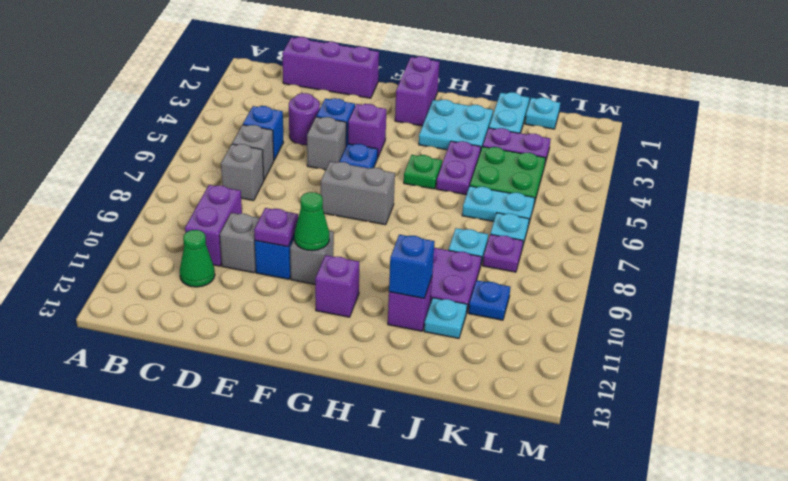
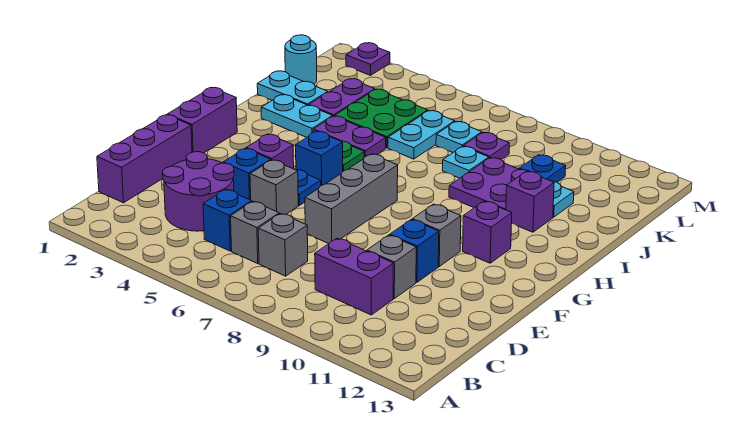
green cone C11 level 1 -> none
purple round brick D4 level 1 -> purple round brick C3:D4 level 1
purple plate E10 level 2 -> purple plate M2 level 1
grey brick F7:G7 level 1 -> grey brick E7:G7 level 1
green cone F10 level 2 -> none
purple brick G1:G2 level 1 -> purple brick F1:G1 level 1
cyan plate H2:I3 level 1 -> cyan plate I2:I3 level 1
blue brick I11 level 2 -> blue brick G5 level 1
cyan plate K1 level 1 -> cyan round brick K1 level 1

